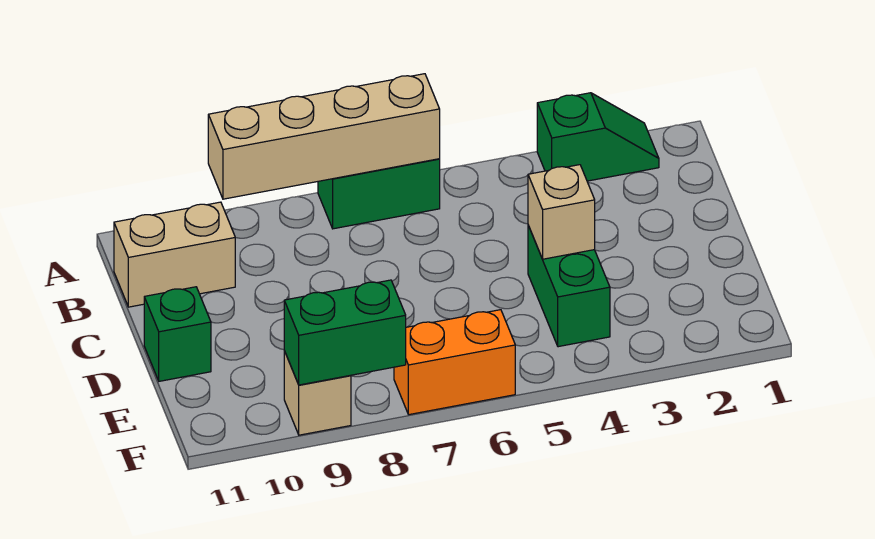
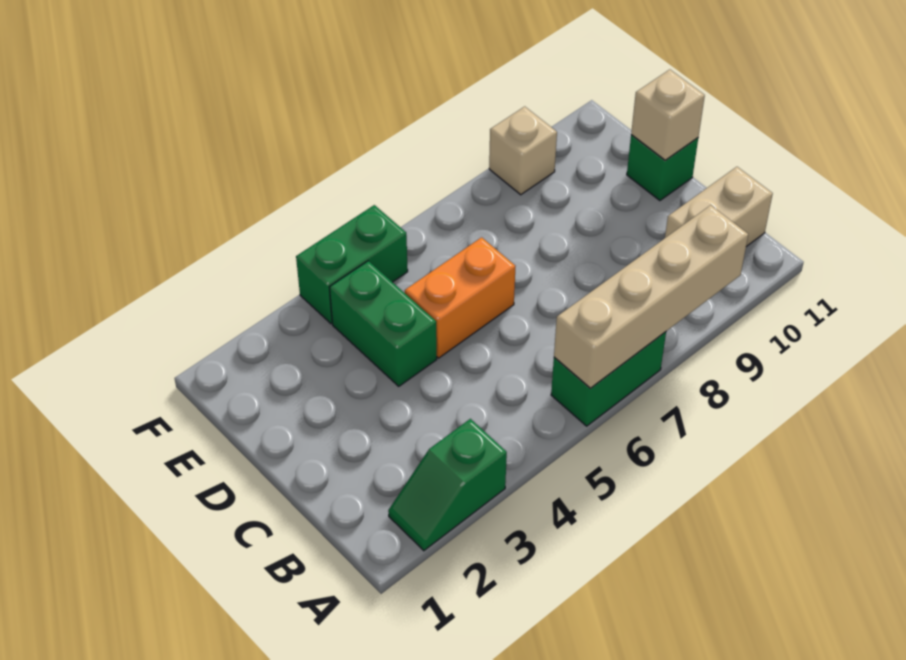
tan brick D4 level 2 -> tan brick D11 level 2
orange brick F6:F7 level 1 -> orange brick D5:D6 level 1
green brick F8:F9 level 2 -> green brick F4:F5 level 1

